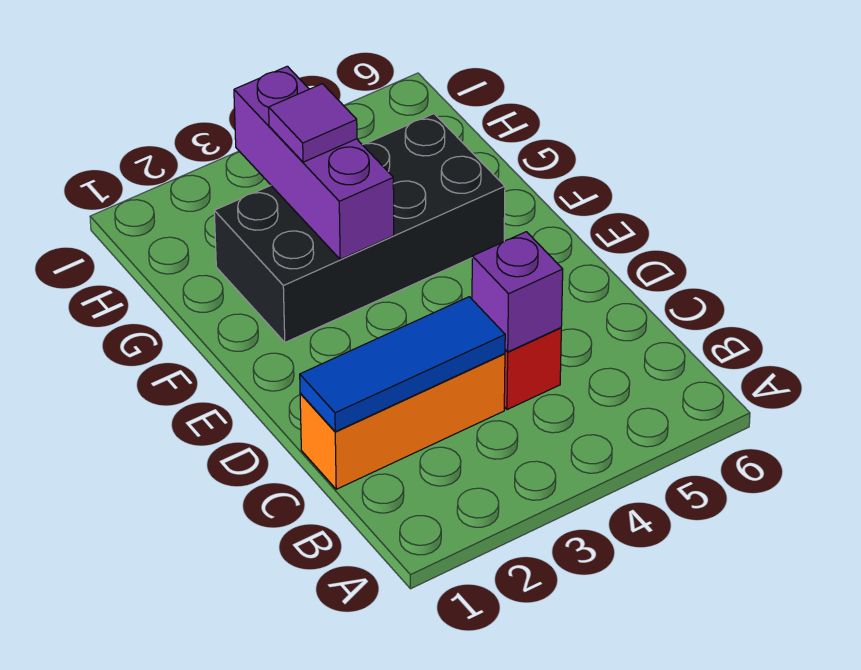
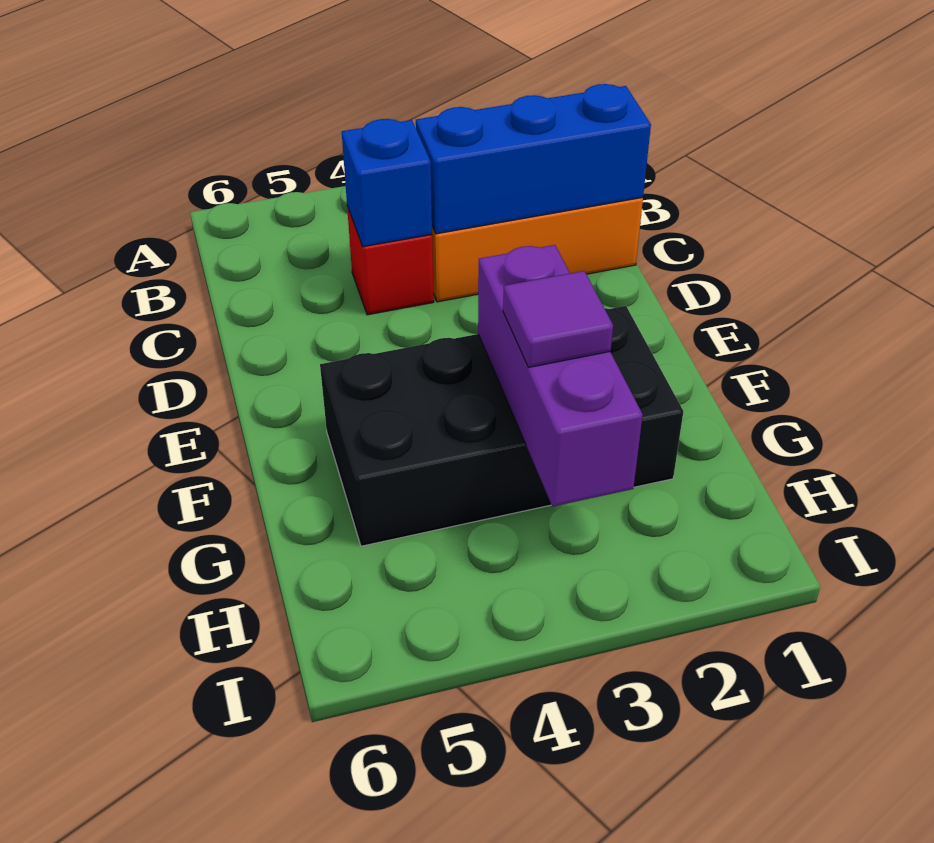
blue tile C1:C3 level 2 -> blue brick C1:C3 level 2
purple brick C4 level 2 -> blue brick C4 level 2

